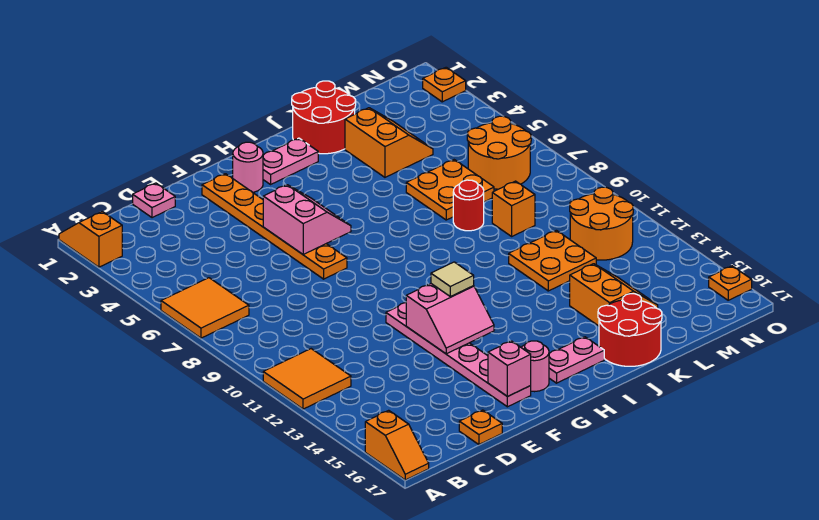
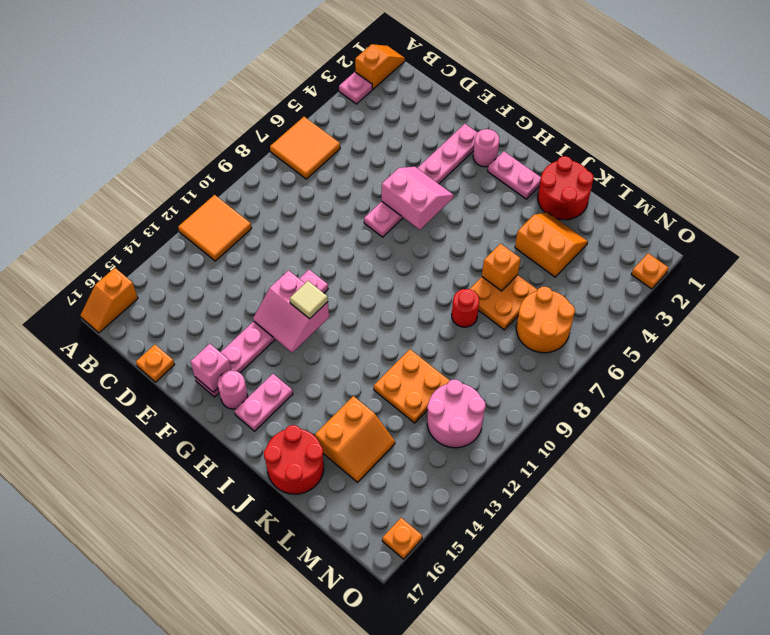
pink plate D1 level 1 -> pink plate A3 level 1
orange plate F2:F7 level 1 -> pink plate F2:F7 level 1
pink slope F5:G6 level 2 top F -> pink slope F5:G6 level 2 top 6
pink plate H16:I16 level 1 -> pink plate H15:H16 level 1
orange slope K3:L4 level 1 top K -> orange slope K3:L4 level 1 top 4
orange brick L9 level 1 -> orange brick K6 level 2
orange round brick M11:N12 level 1 -> pink round brick M11:N12 level 1

